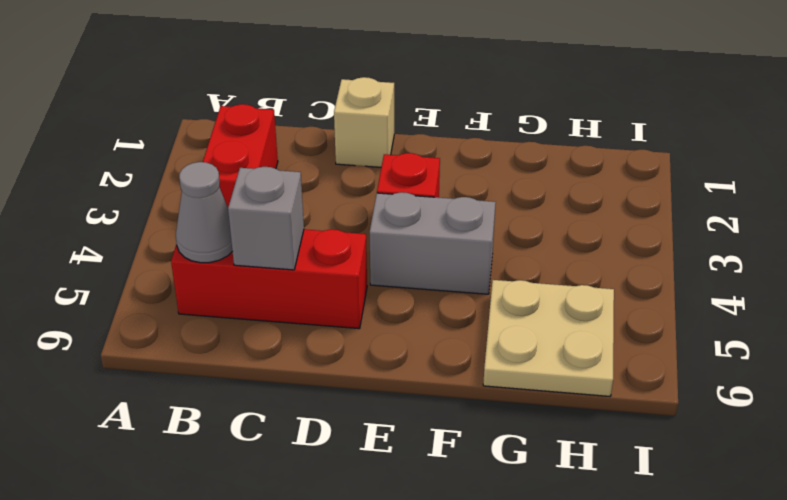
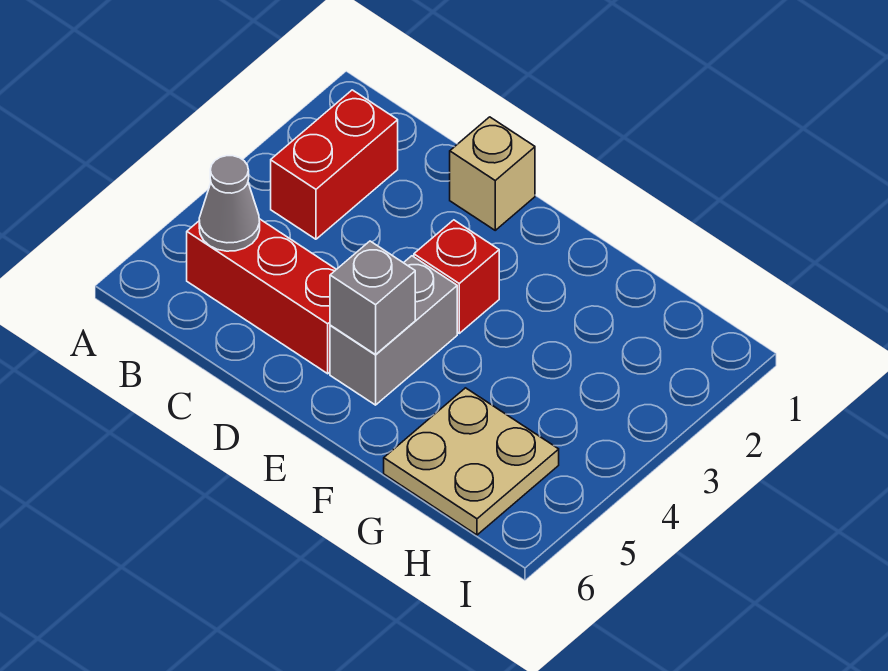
grey brick C5 level 2 -> grey brick E5 level 2
grey brick E4:F4 level 1 -> grey brick E4:E5 level 1

